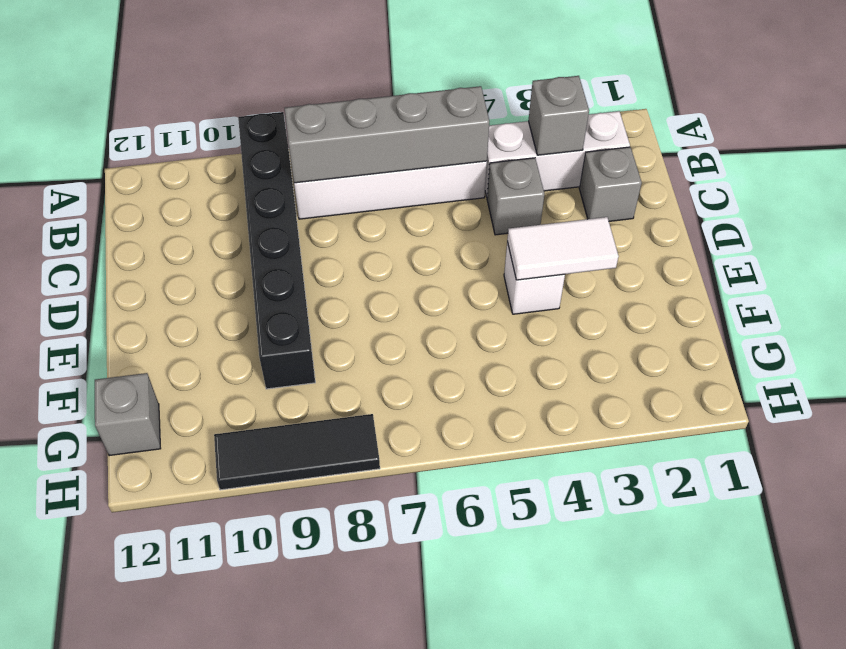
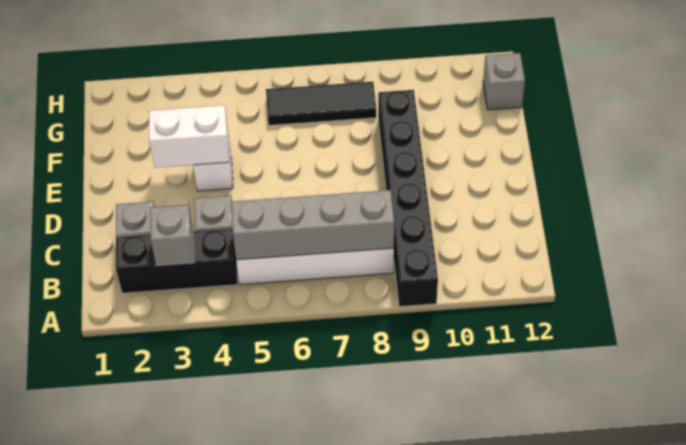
white brick B2:B4 level 1 -> black brick B2:B4 level 1
white tile E3:E4 level 2 -> white brick E3:E4 level 2
black tile H8:H10 level 1 -> black tile G6:G8 level 1

